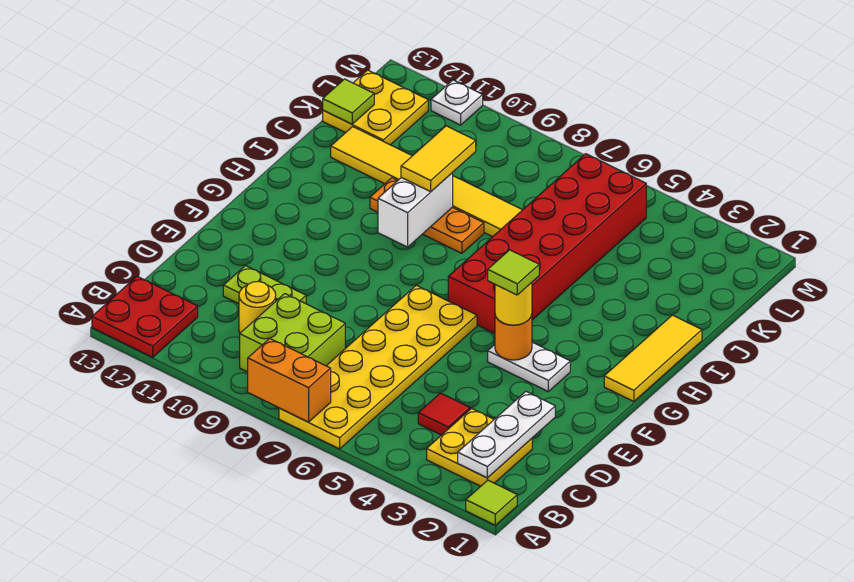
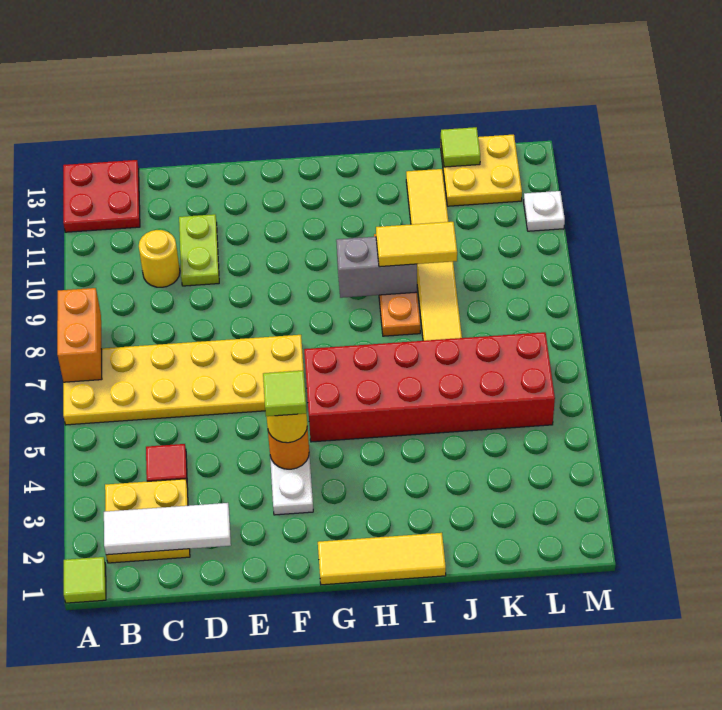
white plate B2:D2 level 2 -> white tile B2:D2 level 2
lime brick B8:C9 level 1 -> none
white brick H9:I9 level 2 -> grey brick H9:I9 level 2

